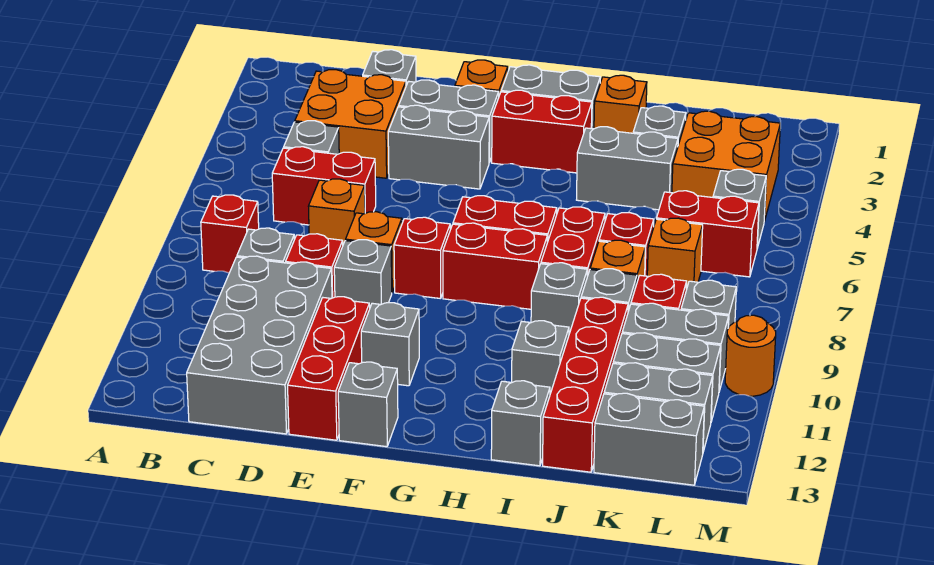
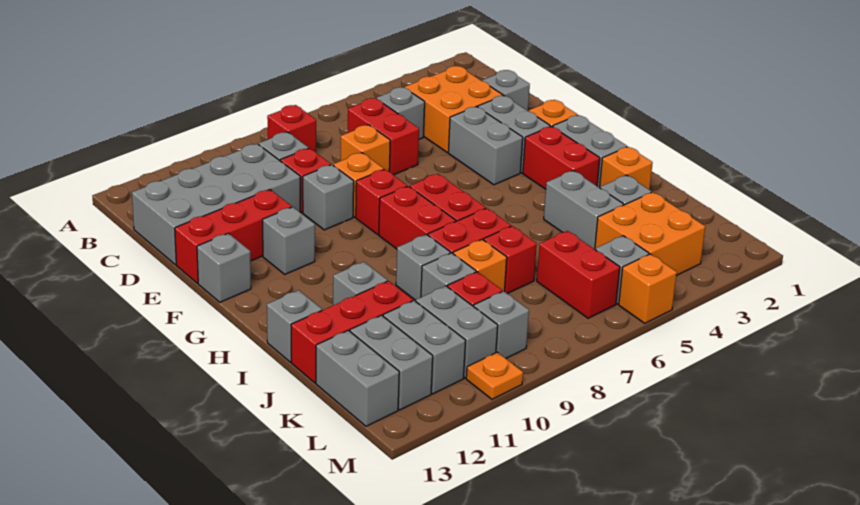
red brick J10:J13 level 1 -> red brick J11:J13 level 1
orange brick K7 level 1 -> orange brick M5 level 1
orange round brick M10 level 1 -> orange plate M10 level 1

